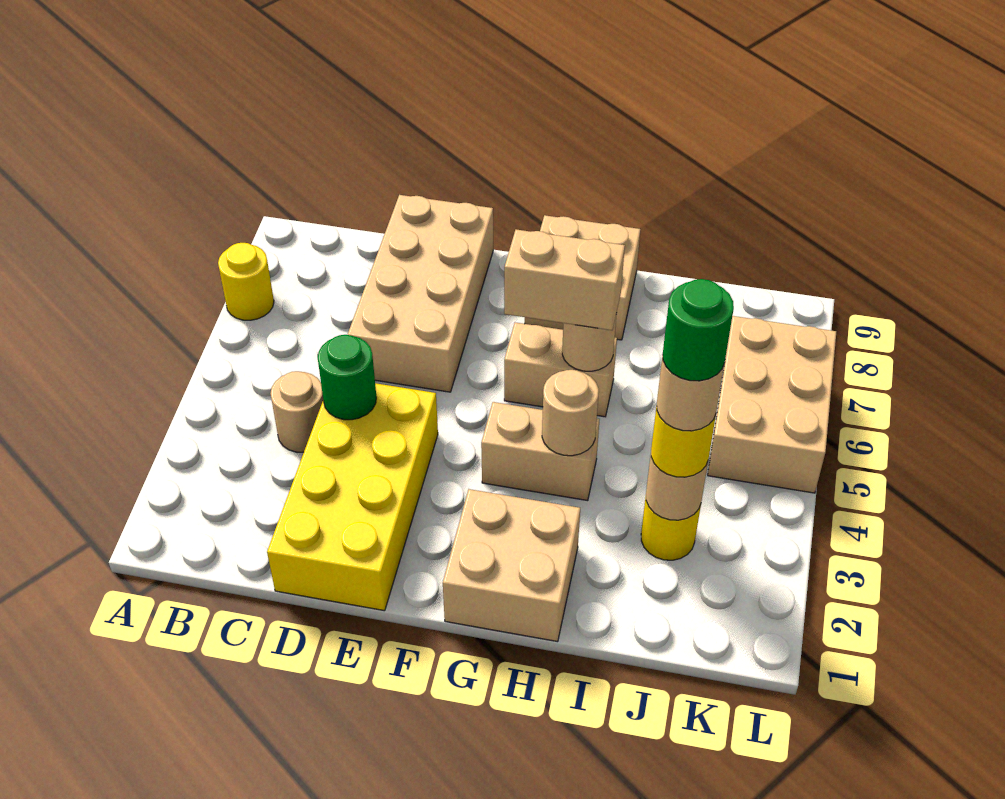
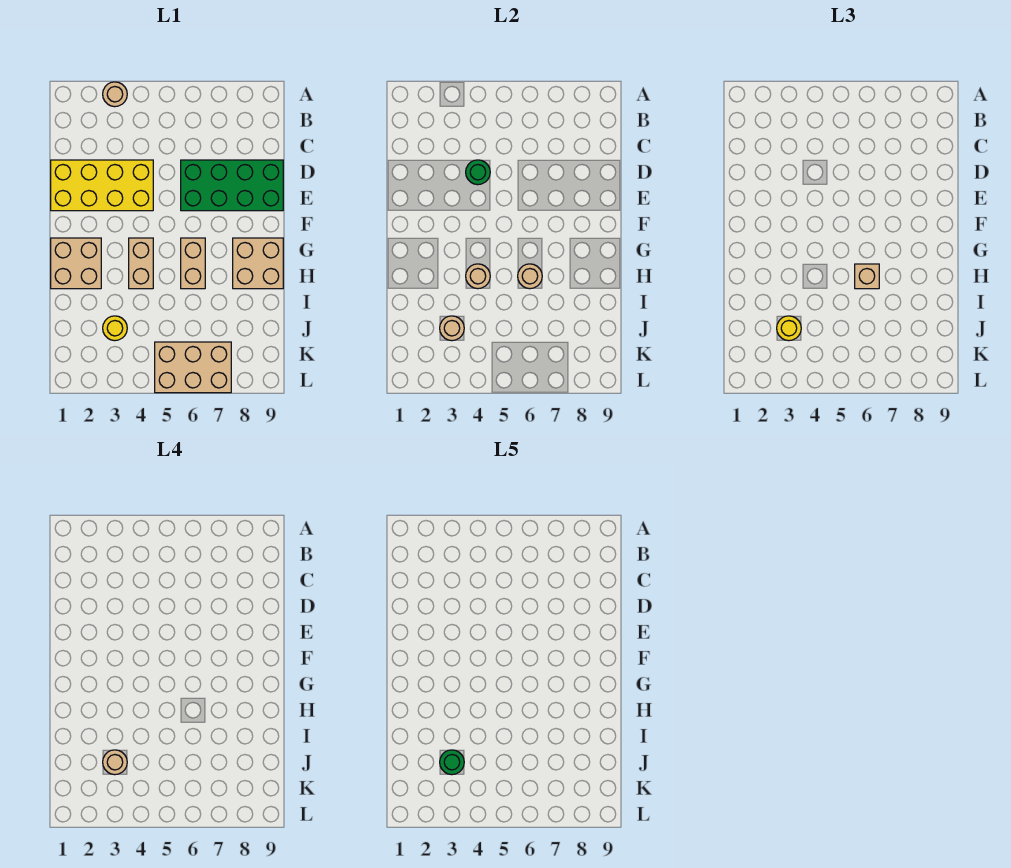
yellow round brick A7 level 1 -> none
tan round brick C4 level 1 -> tan round brick A3 level 1
tan brick D6:E9 level 1 -> green brick D6:E9 level 1
tan brick G6:H6 level 3 -> tan brick H6 level 3

